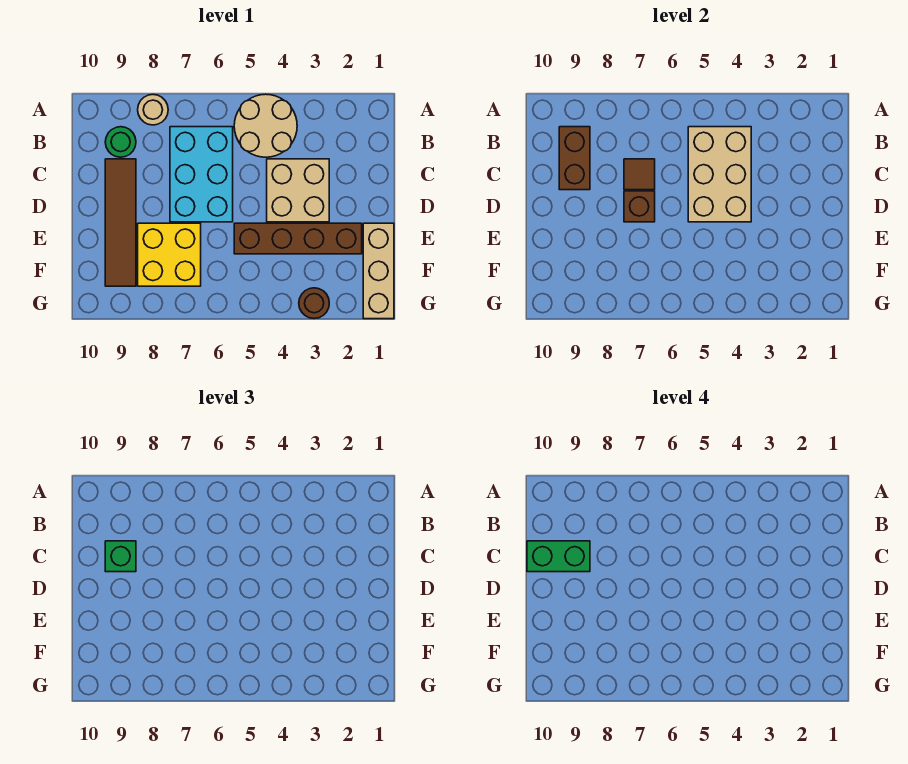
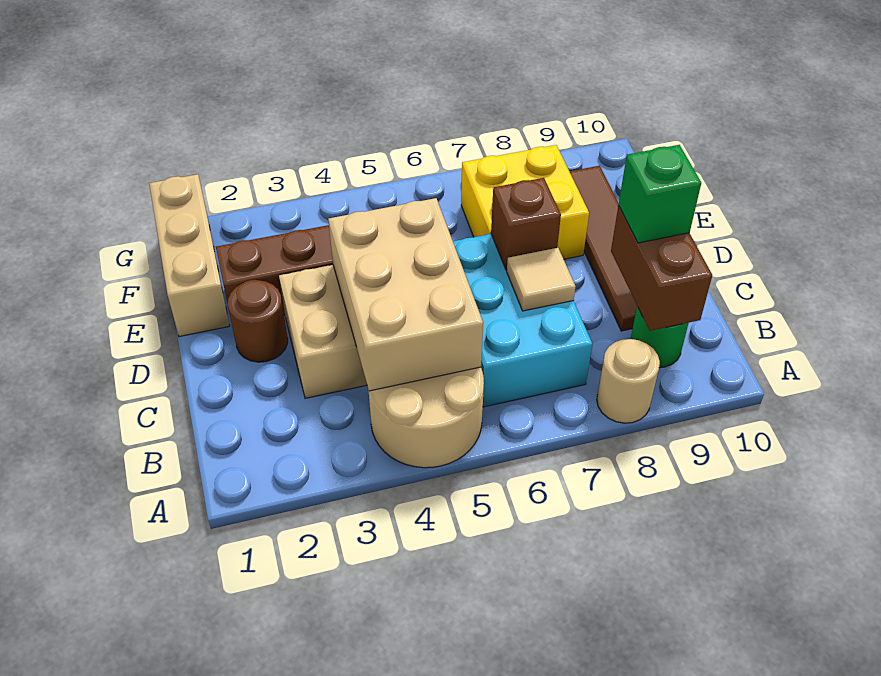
brown tile C7 level 2 -> tan tile C7 level 2
green brick C9:C10 level 4 -> none
brown round brick G3 level 1 -> brown round brick D2 level 1

